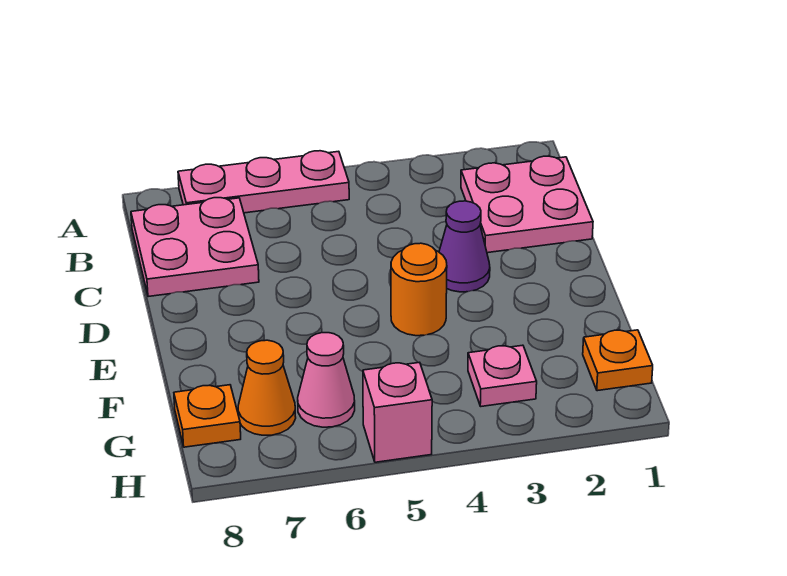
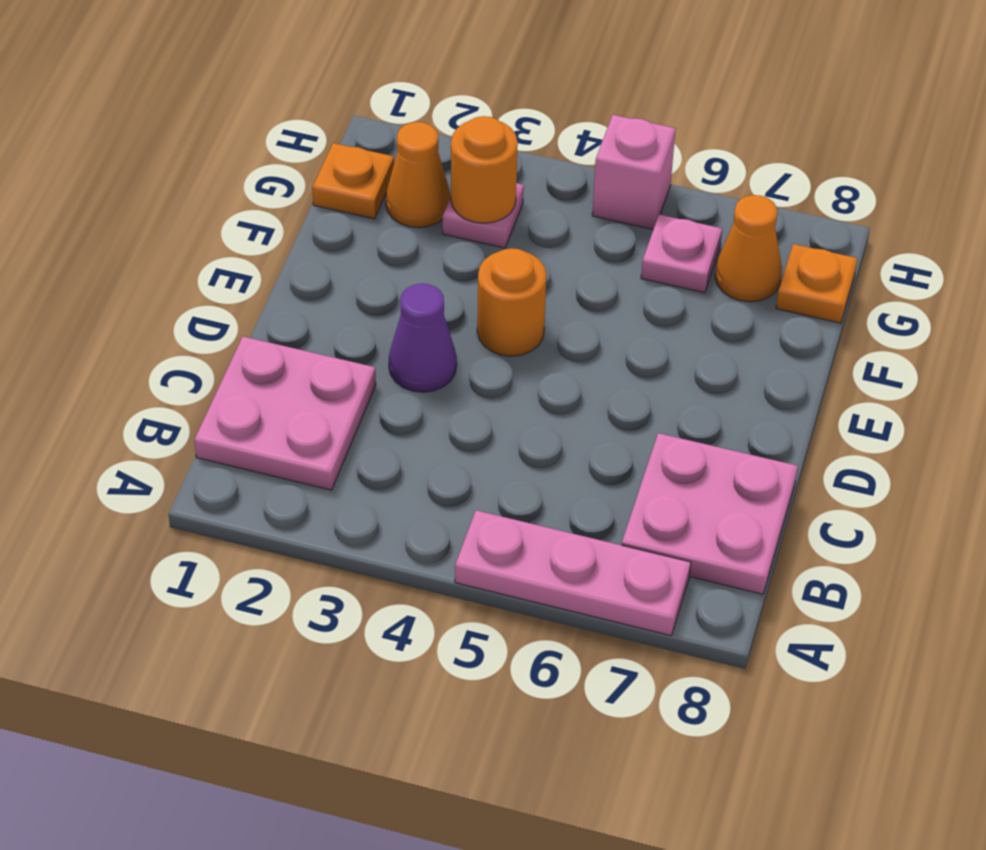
none -> orange cone G2 level 1
none -> orange round brick G3 level 2
pink cone G6 level 1 -> pink plate G6 level 1

